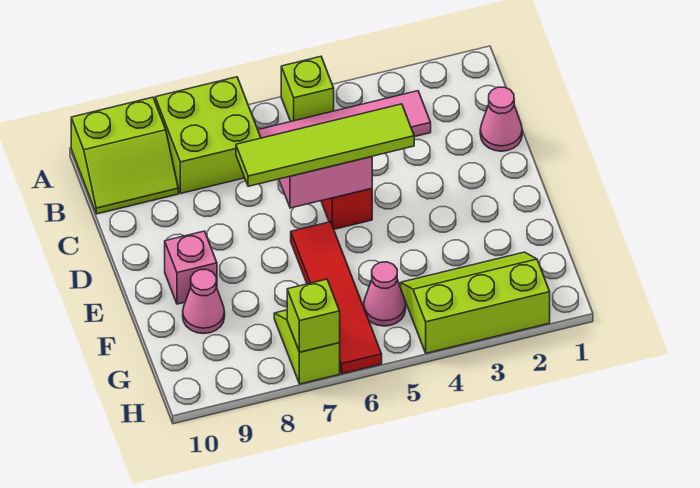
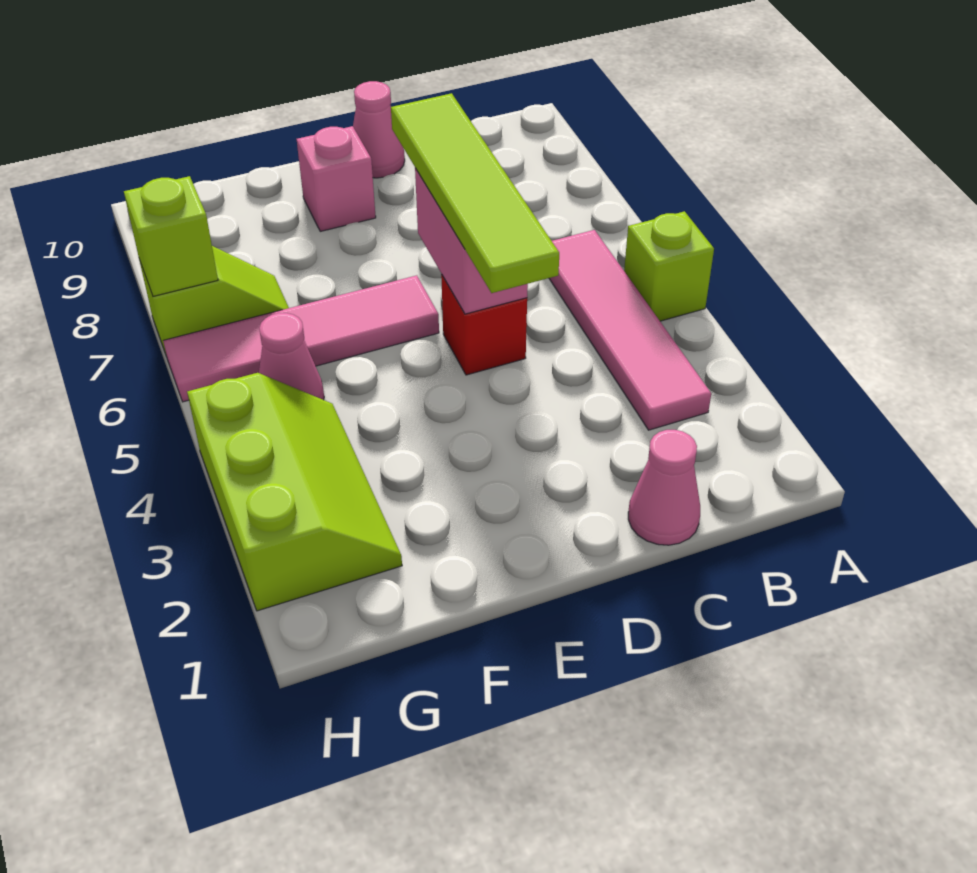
lime brick A7:B8 level 1 -> none
lime slope A9:B10 level 1 top A -> none
red tile E6:H6 level 1 -> pink tile E6:H6 level 1
pink cone F9 level 1 -> pink cone D10 level 1

